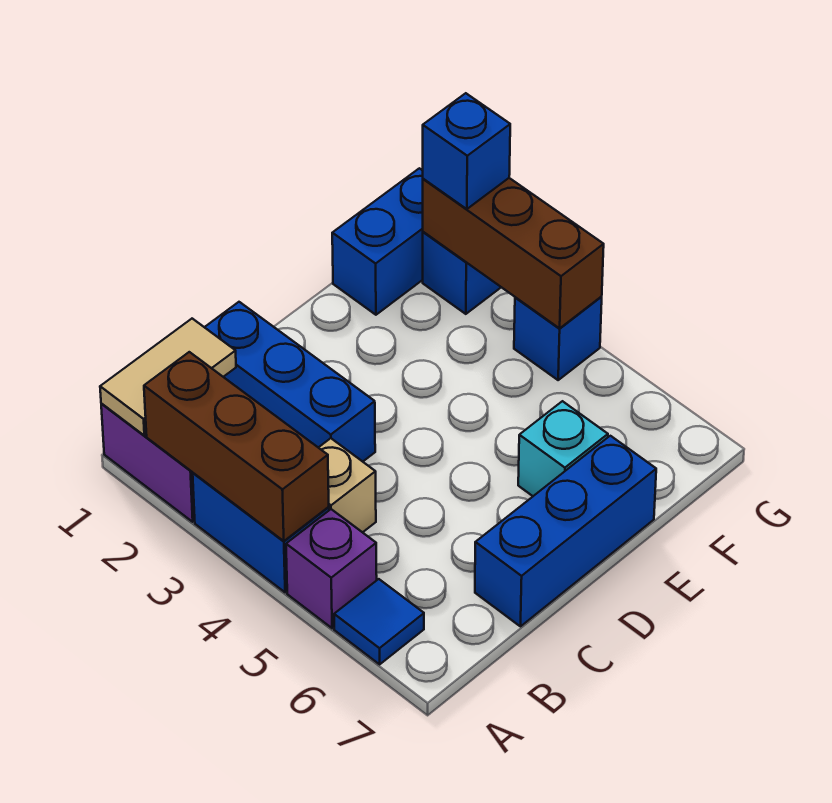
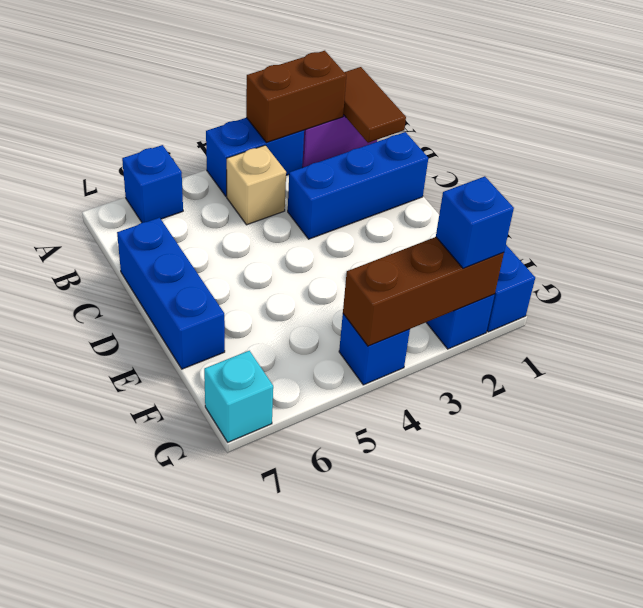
tan tile A1:B1 level 2 -> brown tile A1:B1 level 2
brown brick A2:A4 level 2 -> brown brick A2:A3 level 2
purple brick A5 level 1 -> none
blue tile A6 level 1 -> blue brick A6 level 1
cyan brick E6 level 1 -> cyan brick G7 level 1

